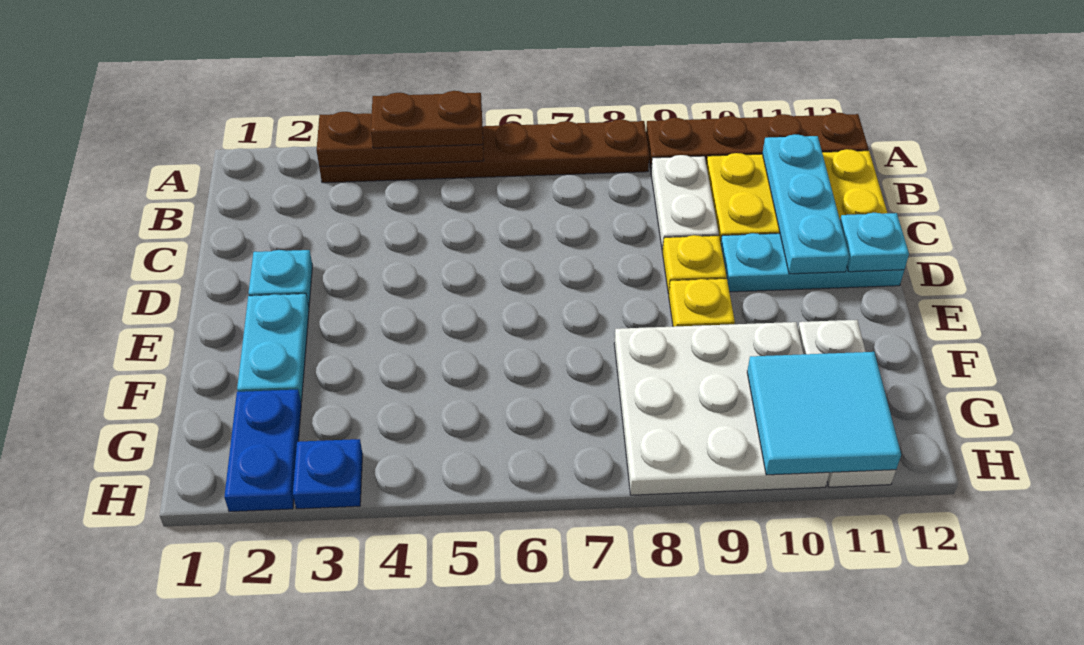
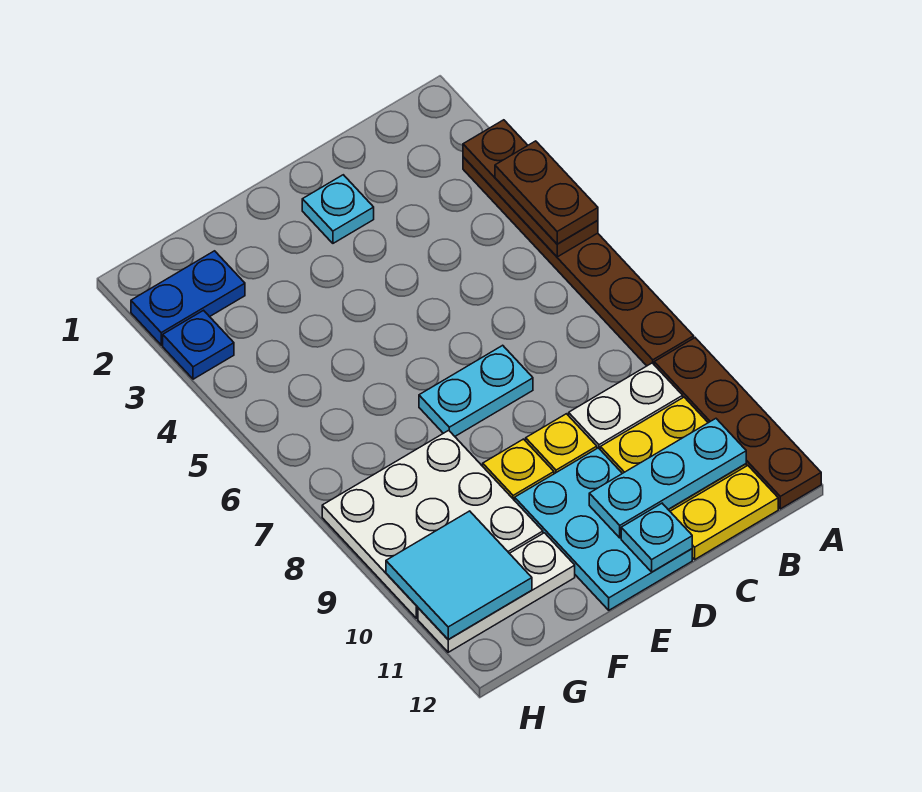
cyan plate D10:D12 level 1 -> cyan plate D10:E12 level 1
cyan plate E2:F2 level 1 -> cyan plate D7:E7 level 1

